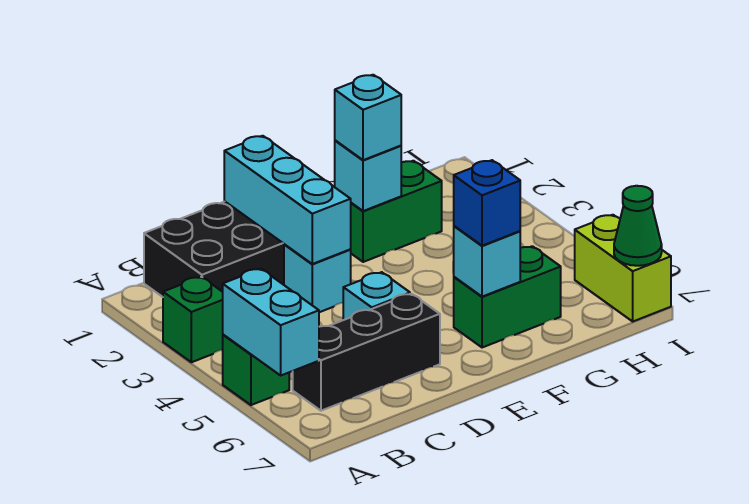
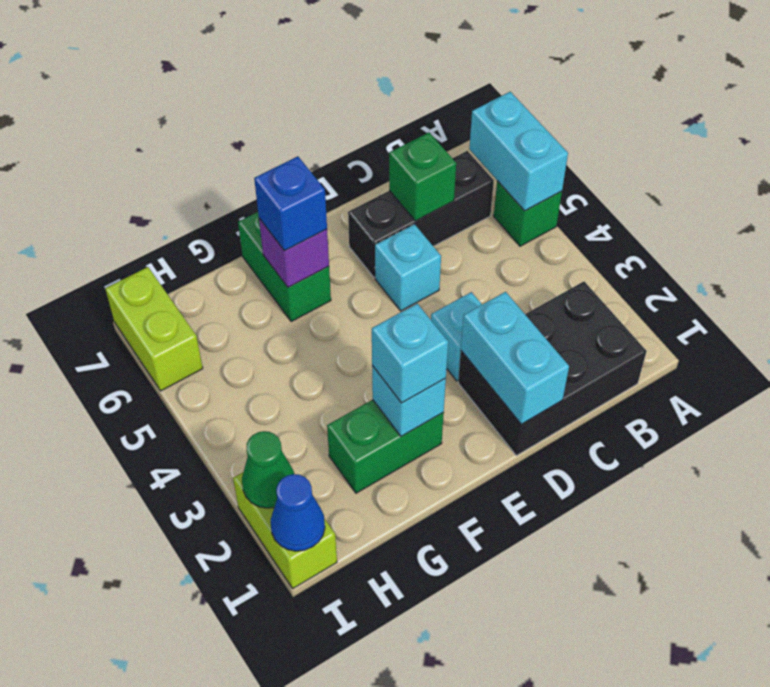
green brick A3 level 1 -> green brick C6 level 2
cyan brick D1:D3 level 2 -> cyan brick D1:D2 level 2
green brick F6:G6 level 1 -> green brick F6:F7 level 1
cyan brick F6 level 2 -> purple brick F6 level 2
none -> lime brick I1:I2 level 1
none -> blue cone I1 level 2
green cone I7 level 2 -> green cone I2 level 2

